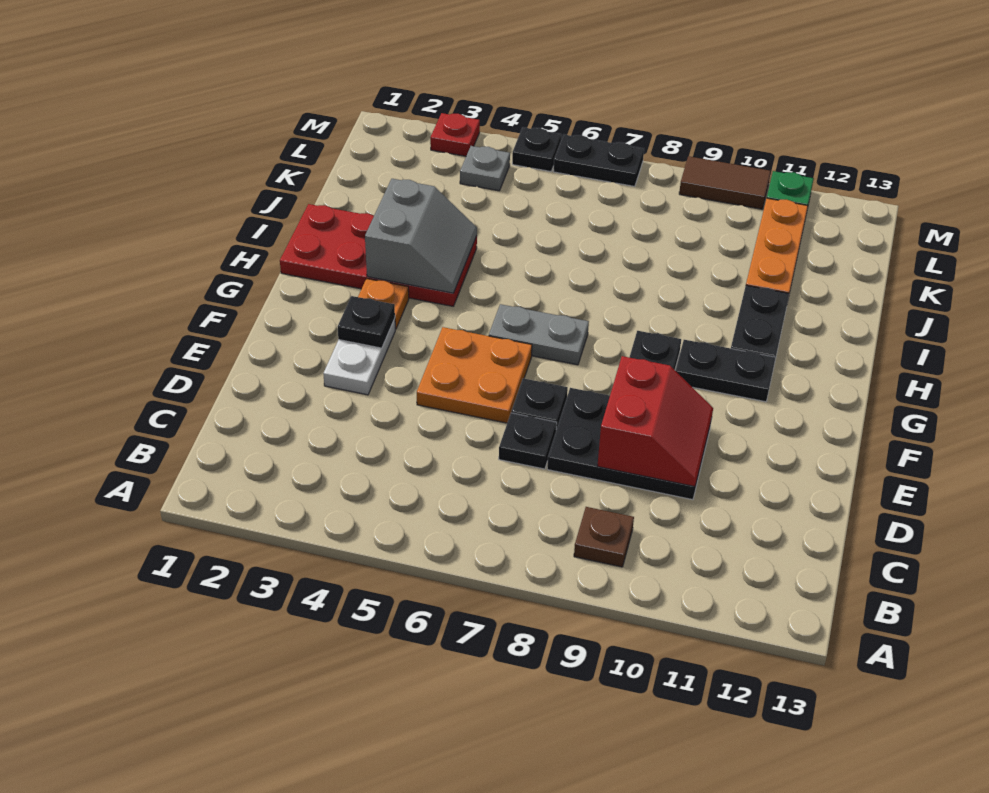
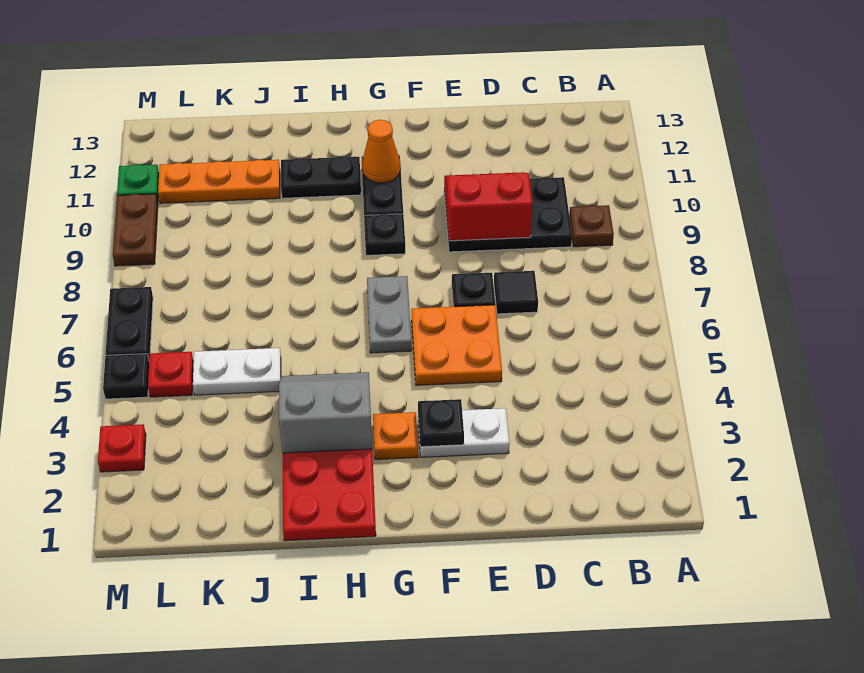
black plate D7 level 1 -> black tile D7 level 1
black plate D8:E10 level 1 -> black plate C9:E10 level 1
none -> orange cone G11 level 2
none -> white plate J5:K5 level 1
grey plate L4 level 1 -> none
none -> red plate L5 level 1
brown tile M9:M10 level 1 -> brown plate M9:M10 level 1

